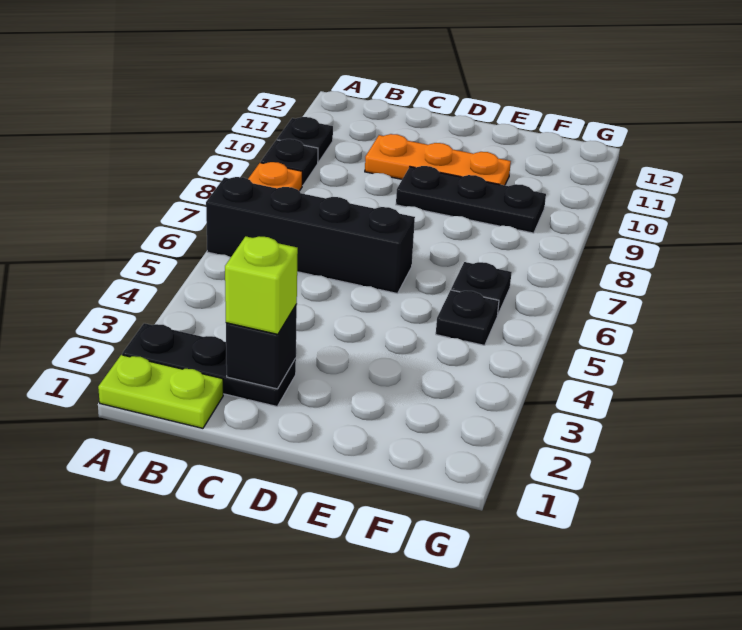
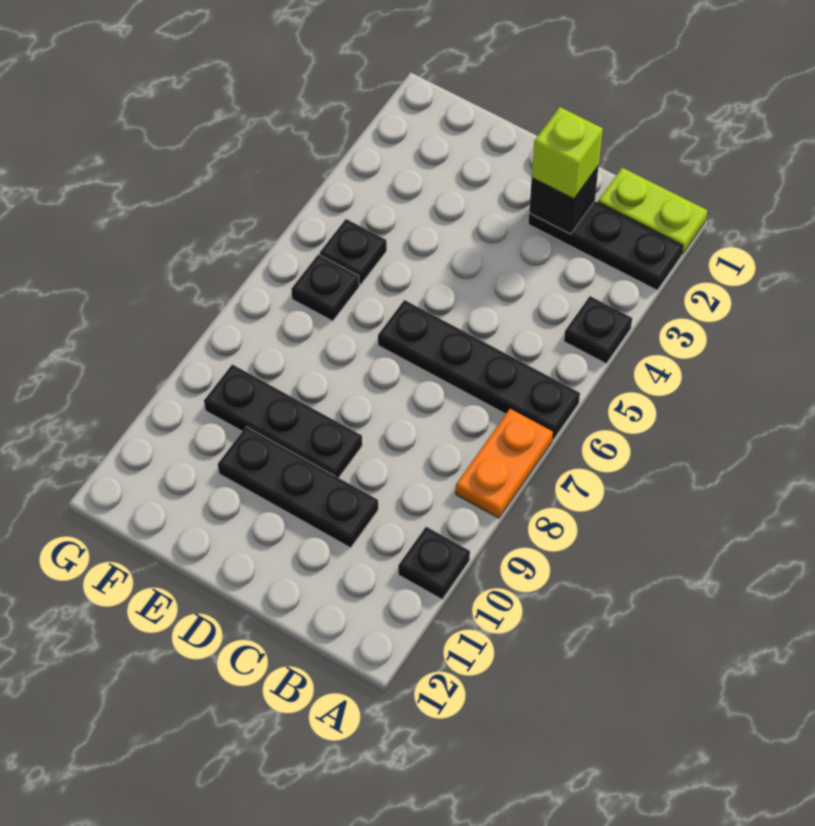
black brick A6:D6 level 1 -> black plate A6:D6 level 1
black plate A9 level 1 -> black plate A4 level 1
orange plate C10:E10 level 1 -> black plate C10:E10 level 1

